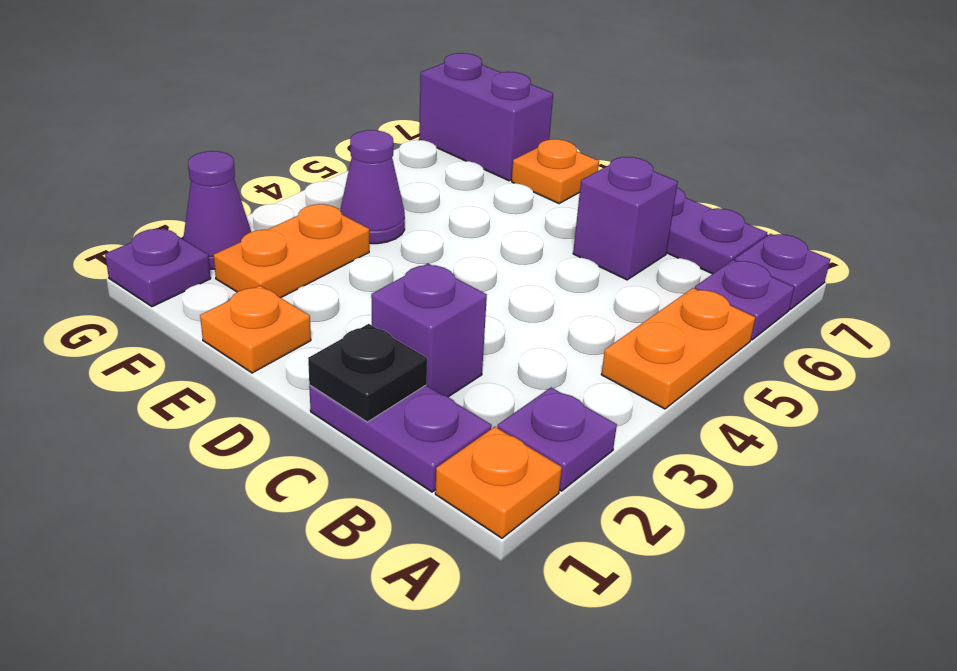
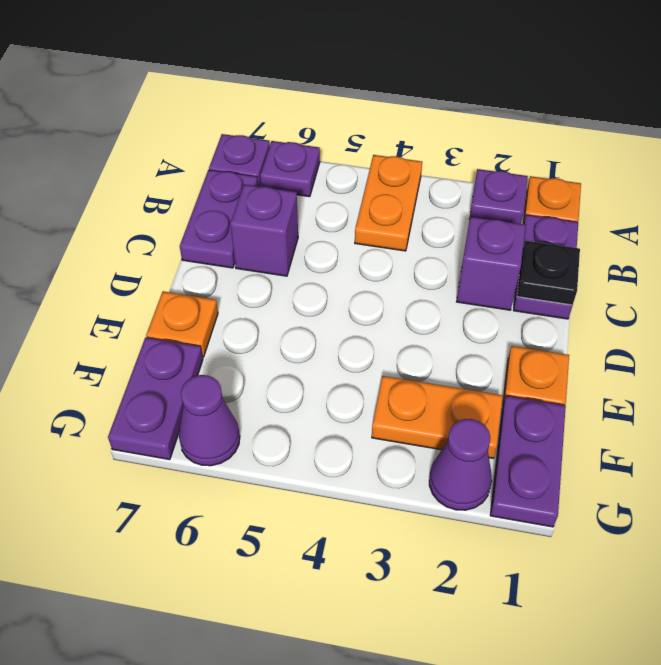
orange plate A4:A5 level 1 -> orange plate A4:B4 level 1
purple cone F4 level 1 -> purple cone G6 level 1
purple brick F7:G7 level 1 -> purple plate F7:G7 level 1
purple plate G1 level 1 -> purple plate F1:G1 level 1

